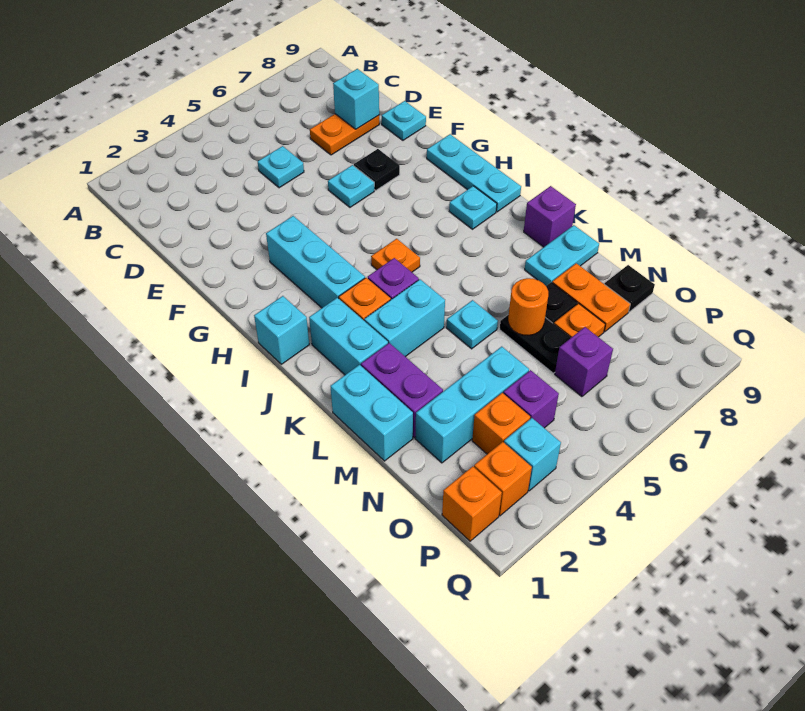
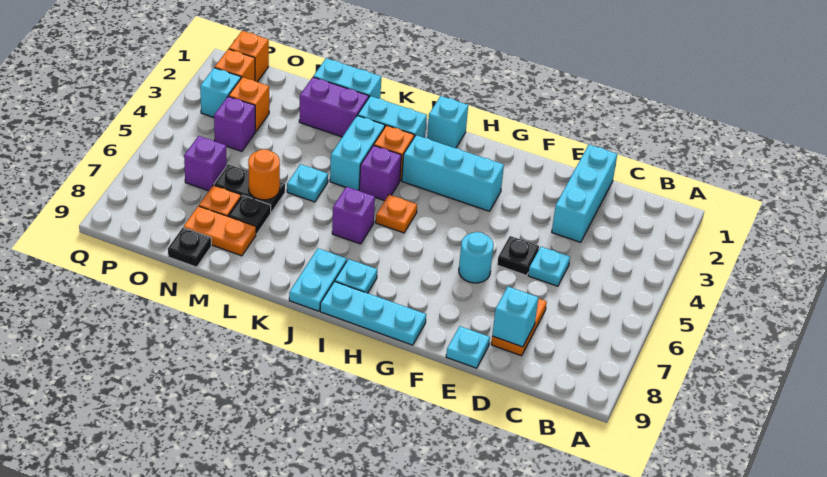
cyan plate F6 level 1 -> cyan round brick F6 level 1
black plate F7 level 1 -> black plate E5 level 1
purple brick K9 level 1 -> purple brick J6 level 1
cyan plate L8:L9 level 1 -> cyan plate J8:J9 level 1
cyan brick N2:N4 level 1 -> cyan brick D1:D3 level 1

